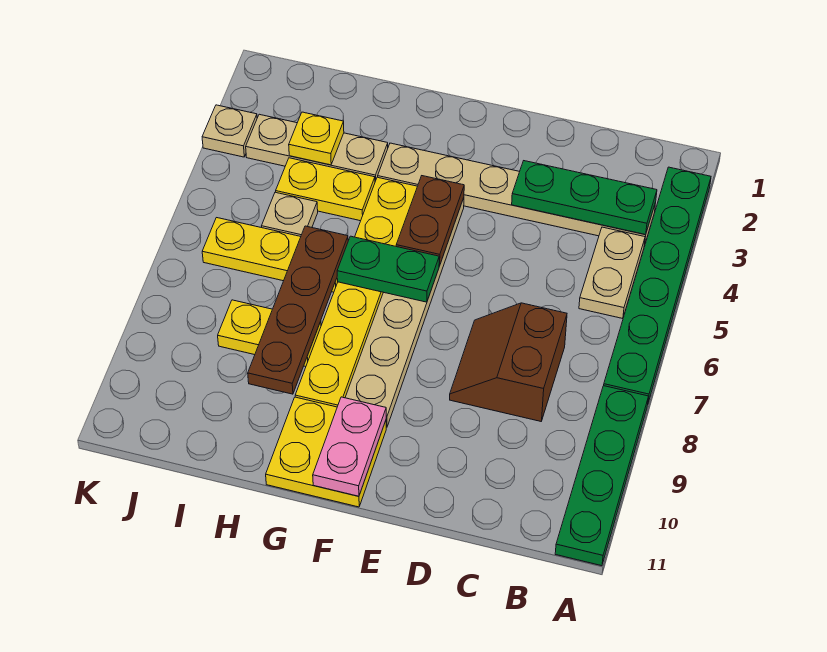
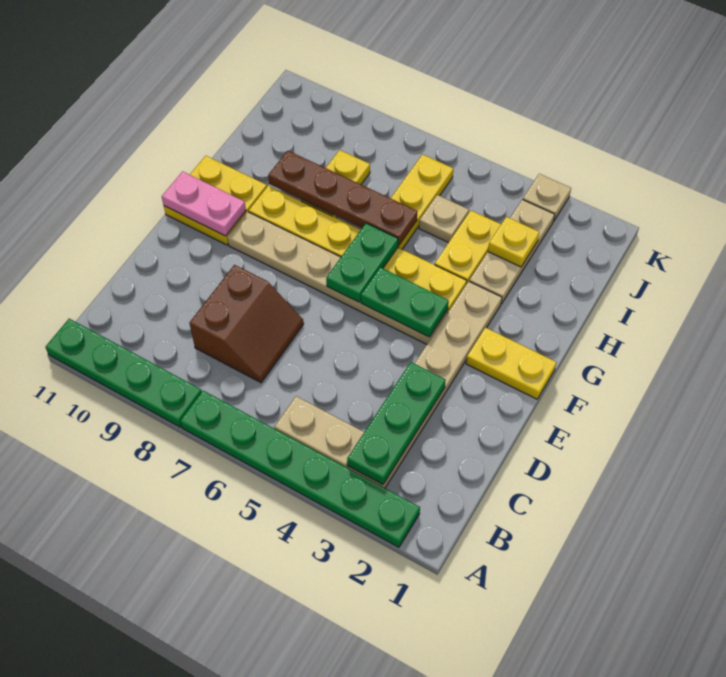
brown slope C7:D8 level 1 top C -> brown slope C7:D8 level 1 top 8
none -> yellow plate F1:F2 level 1
brown plate F4:F5 level 2 -> green plate F4:F5 level 2

